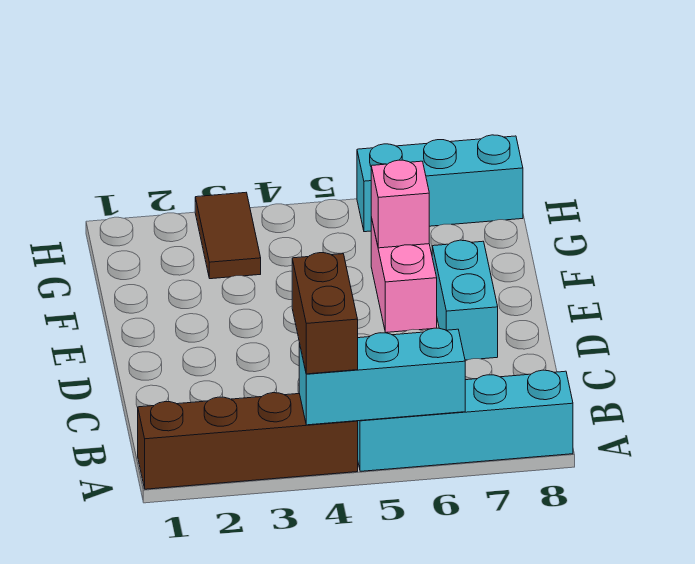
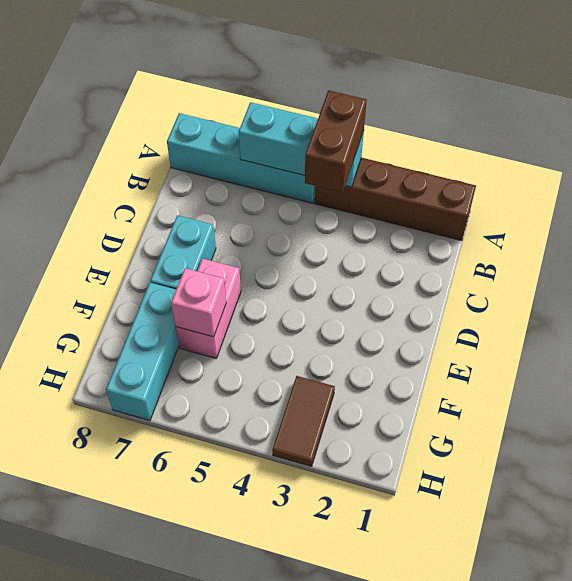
cyan brick H6:H8 level 1 -> cyan brick F7:H7 level 1

